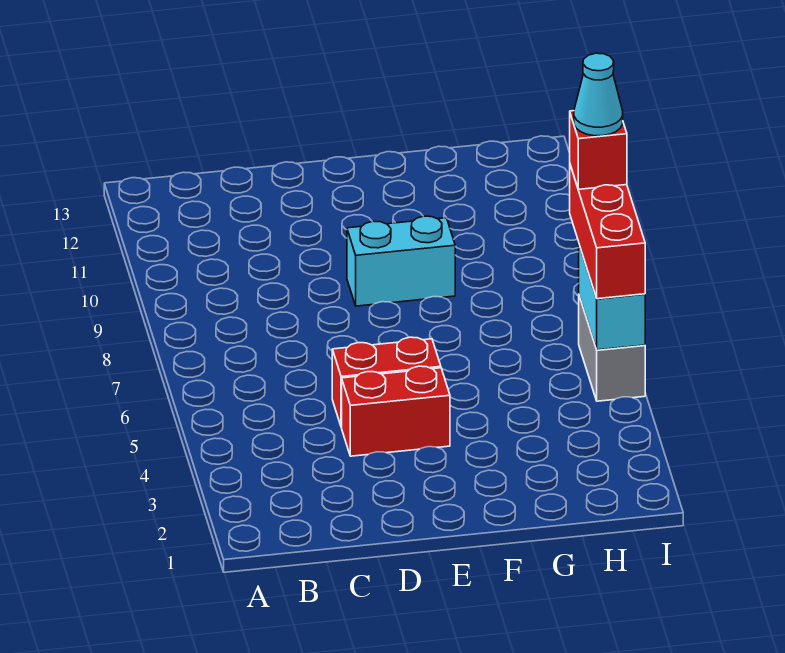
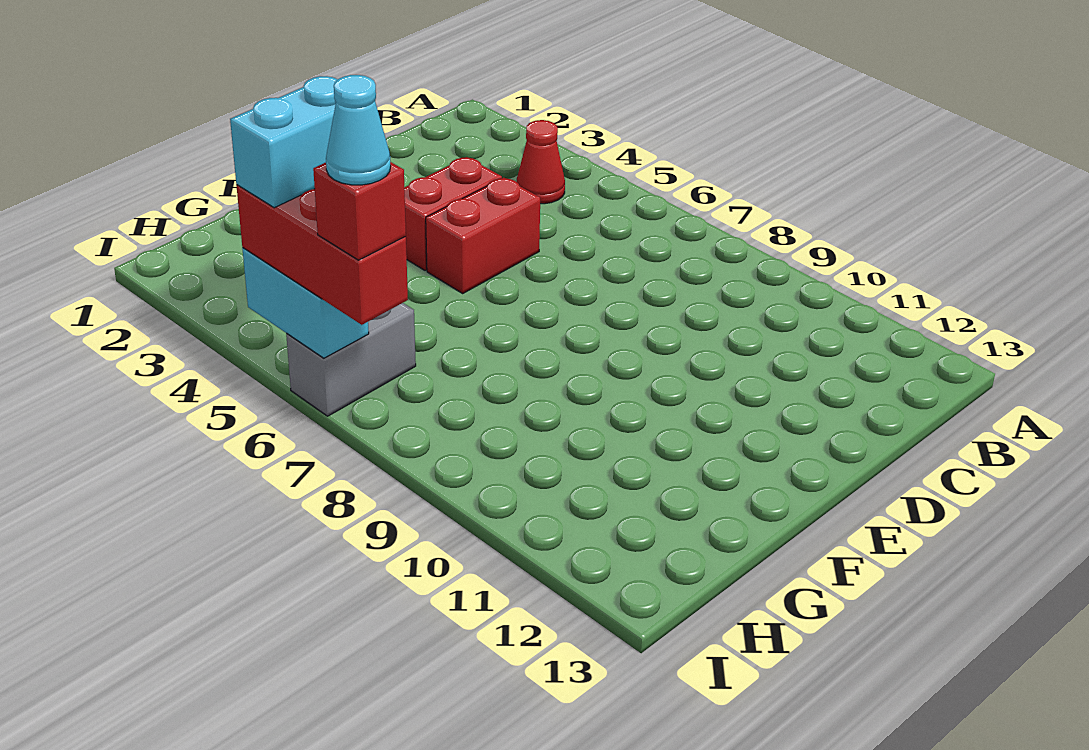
none -> red cone B4 level 1
cyan brick E9:F9 level 1 -> cyan brick H5:I5 level 4
grey brick I5:I6 level 1 -> grey brick H6:I6 level 1

